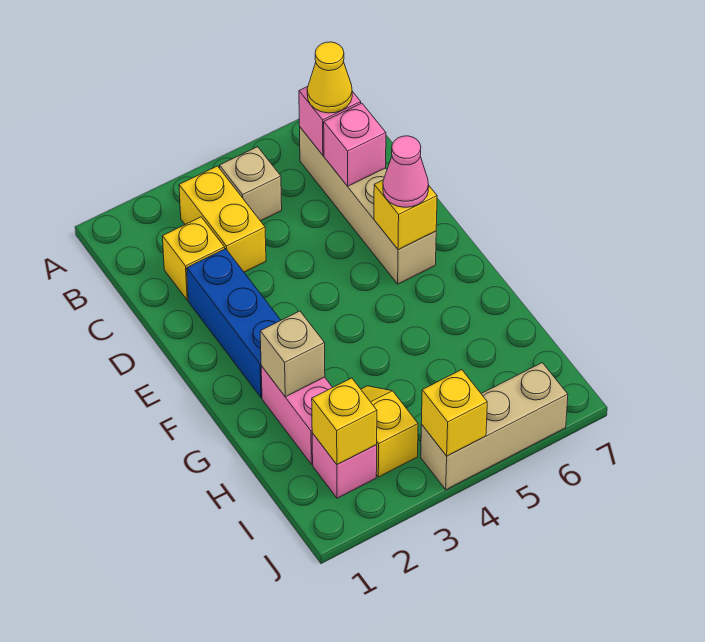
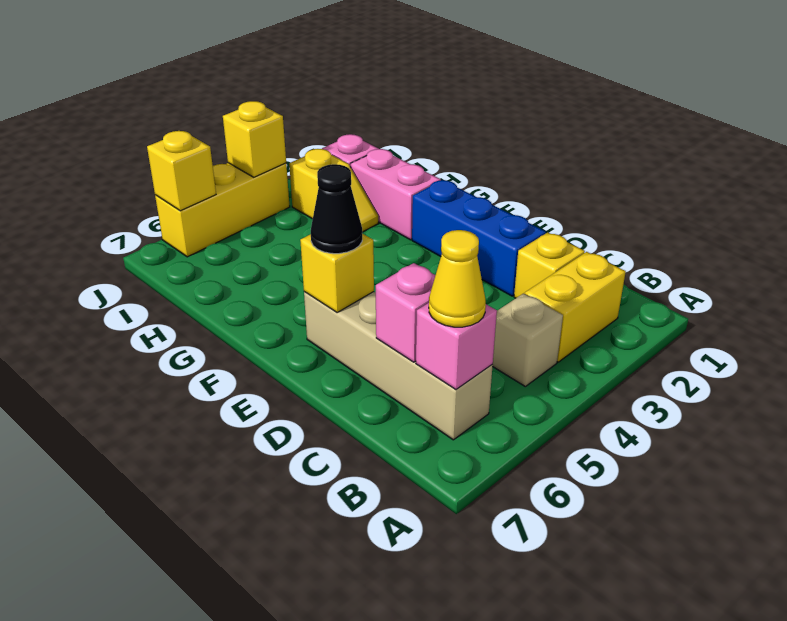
yellow brick B3:C3 level 1 -> yellow brick B2:B3 level 1
pink cone E6 level 3 -> black cone E6 level 3
tan brick G2 level 2 -> none
yellow brick I2 level 2 -> yellow brick J6 level 2
tan brick J4:J6 level 1 -> yellow brick J4:J6 level 1

